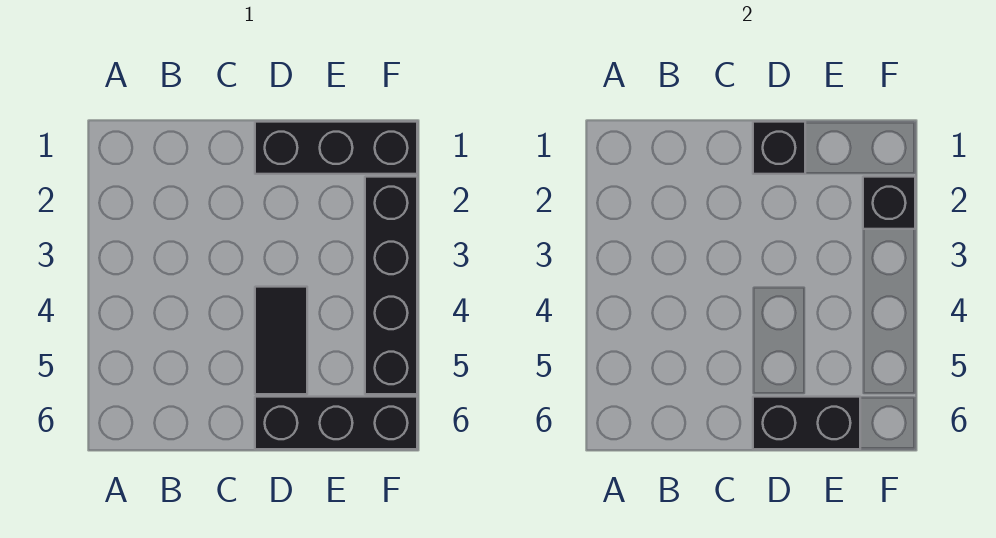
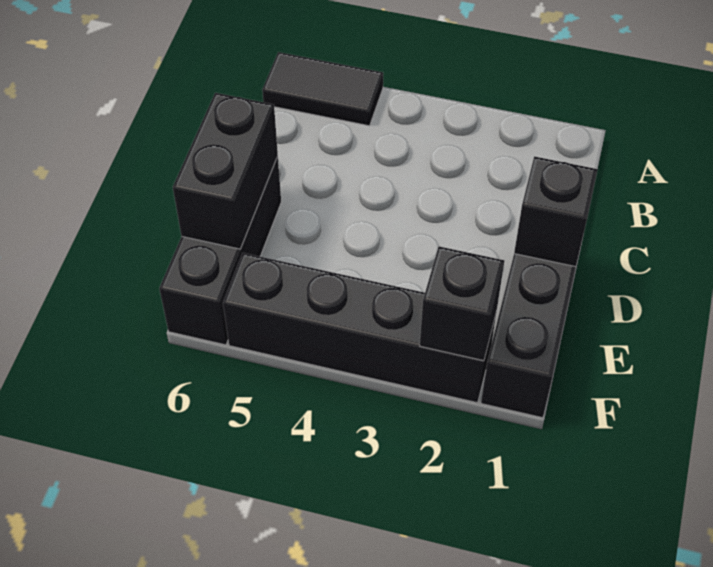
black tile D4:D5 level 1 -> black tile A5:A6 level 1

